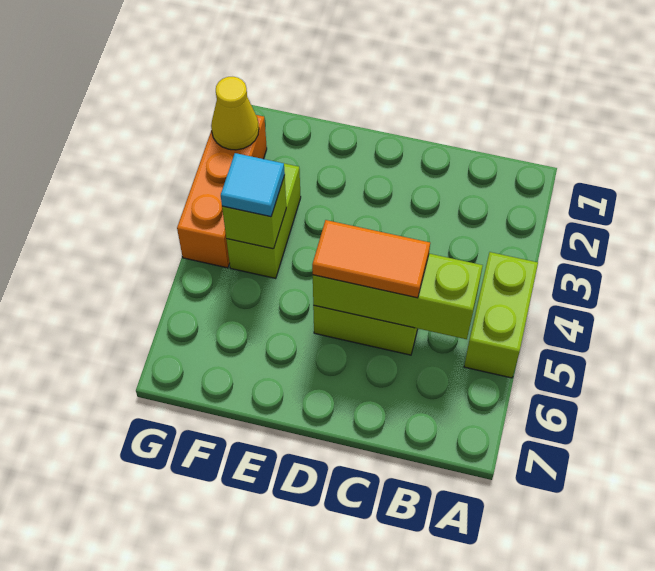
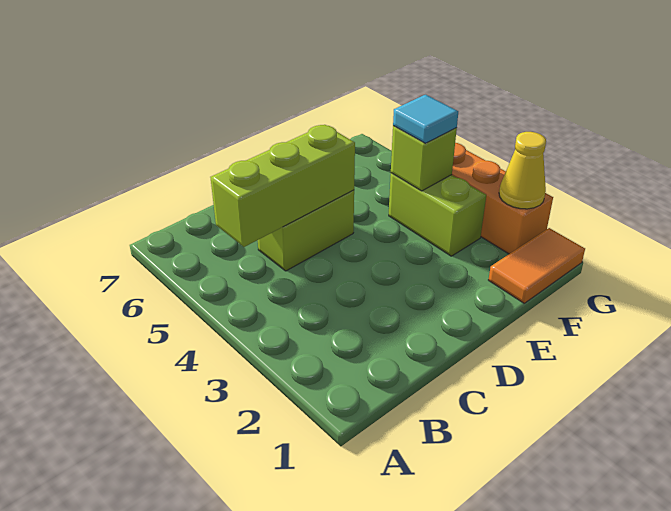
lime brick A4:A5 level 1 -> none
orange tile C5:D5 level 3 -> orange tile F1:G1 level 1

